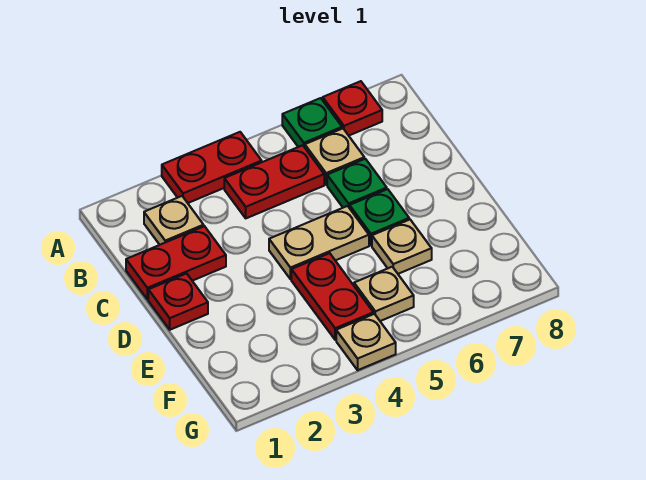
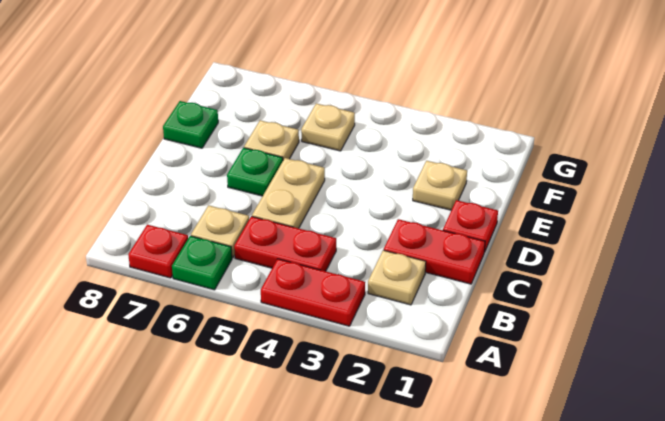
green plate C6 level 1 -> green plate E8 level 1
tan plate D4:D5 level 1 -> tan plate C5:D5 level 1
red plate E4:F4 level 1 -> none
tan plate G4 level 1 -> tan plate E2 level 1

